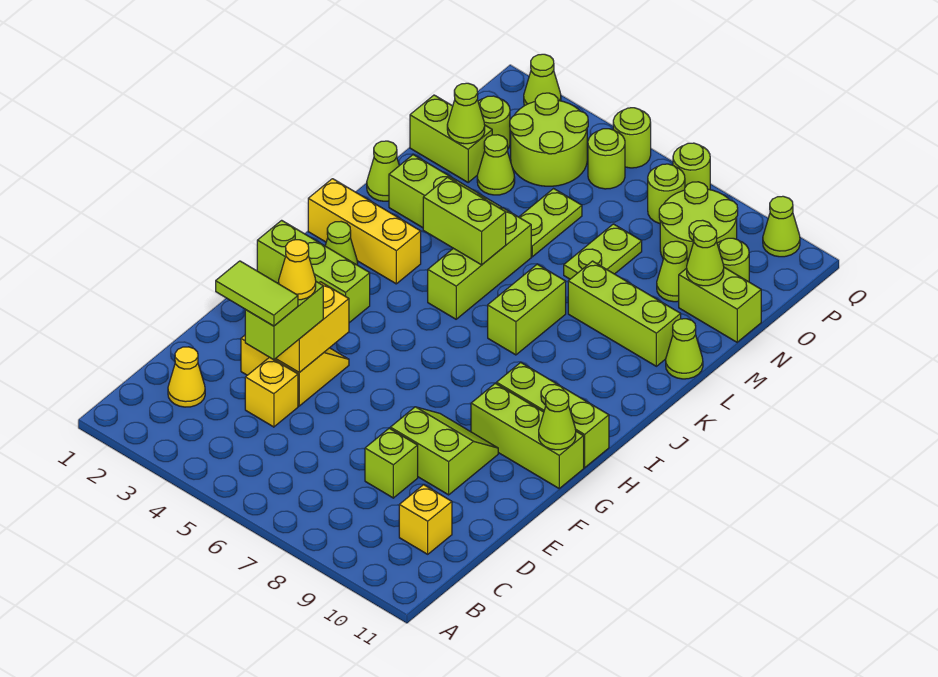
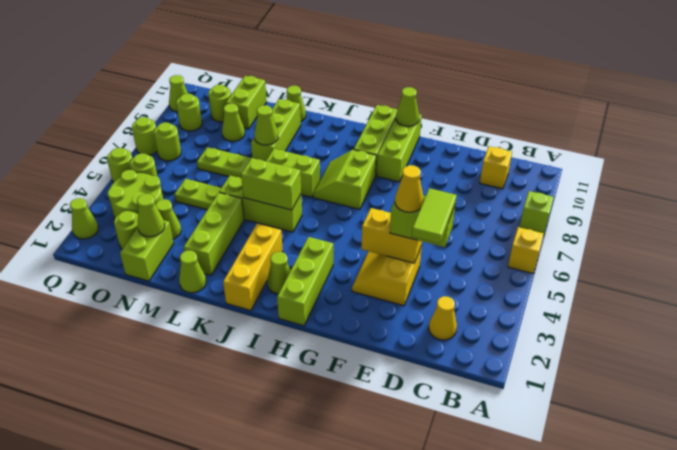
yellow brick D4 level 1 -> yellow brick A6 level 1
lime brick D8 level 1 -> lime brick A8 level 1
lime slope E8:F9 level 1 top E -> lime slope H7:I8 level 1 top H
lime brick K4:K5 level 2 -> lime brick J5:K5 level 2
lime cone N10 level 2 -> lime cone L8 level 2
lime round brick O8:P9 level 1 -> lime round brick P9 level 1

